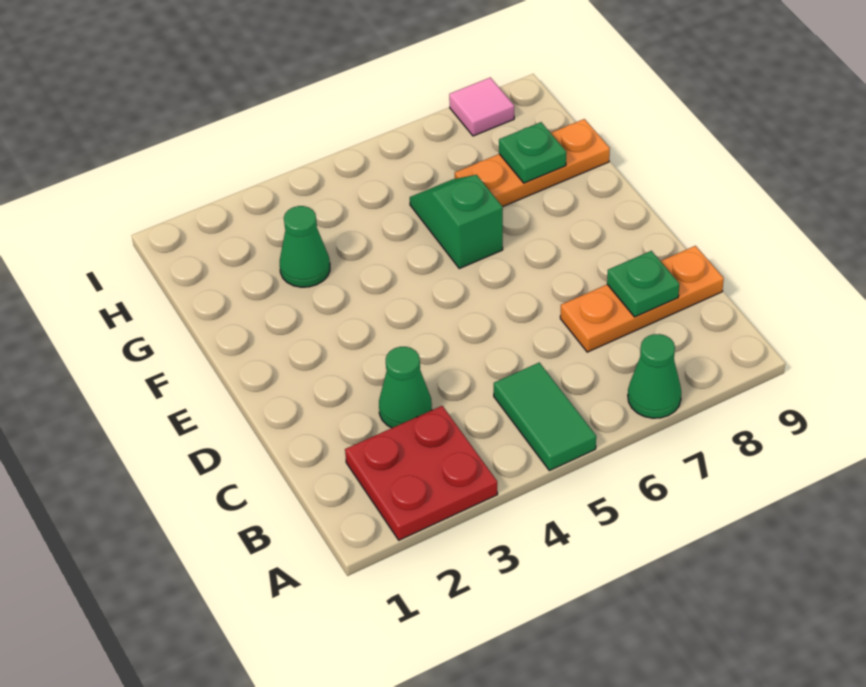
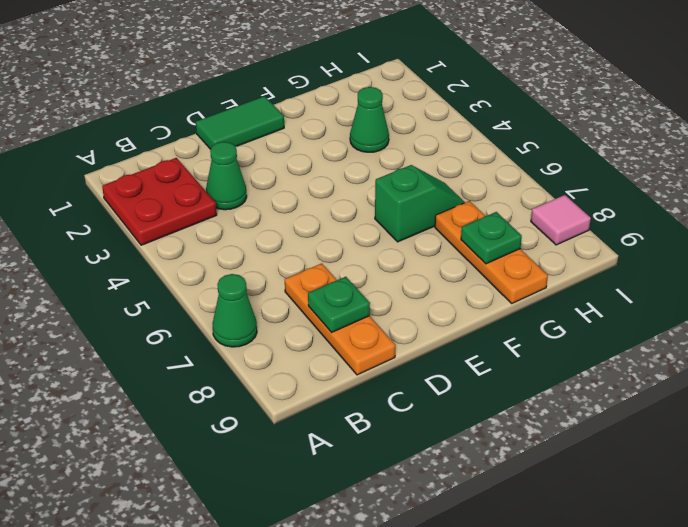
green tile A5:B5 level 1 -> green tile D1:E1 level 1

